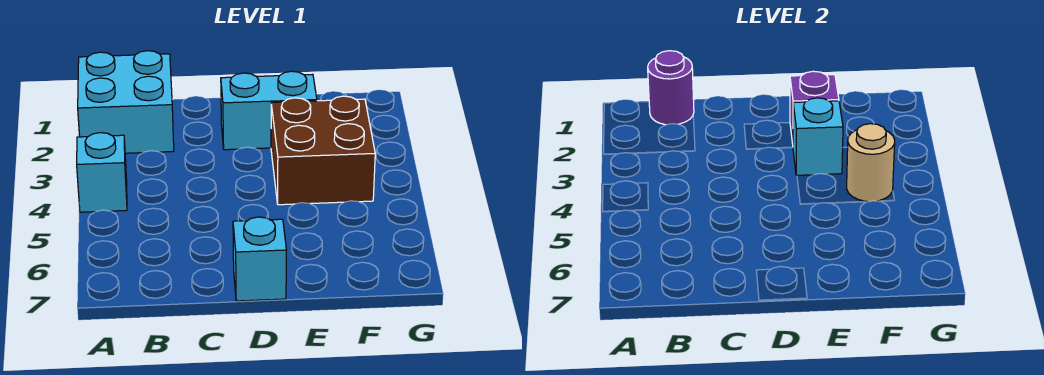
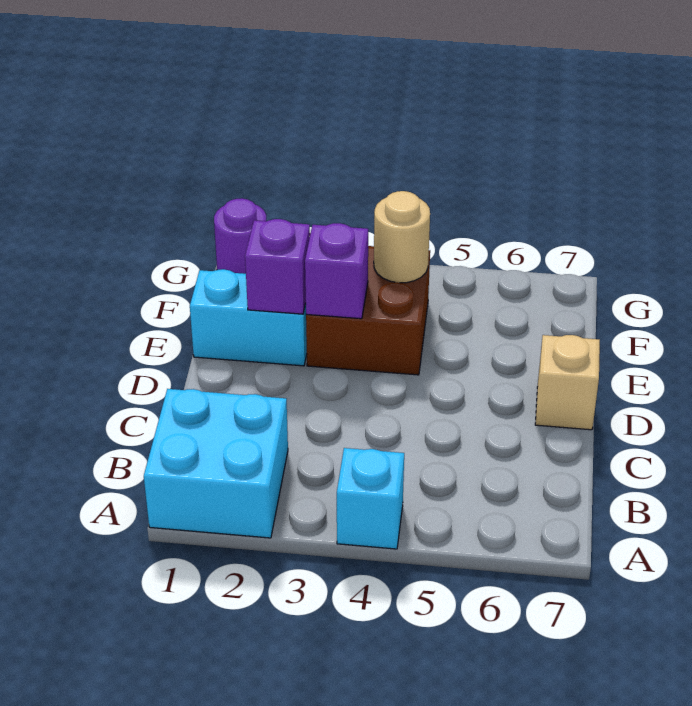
purple round brick B1 level 2 -> purple round brick G1 level 1
cyan brick D2:E2 level 1 -> cyan brick E1:E2 level 1
cyan brick D7 level 1 -> tan brick D7 level 1
cyan brick E3 level 2 -> purple brick E3 level 2

